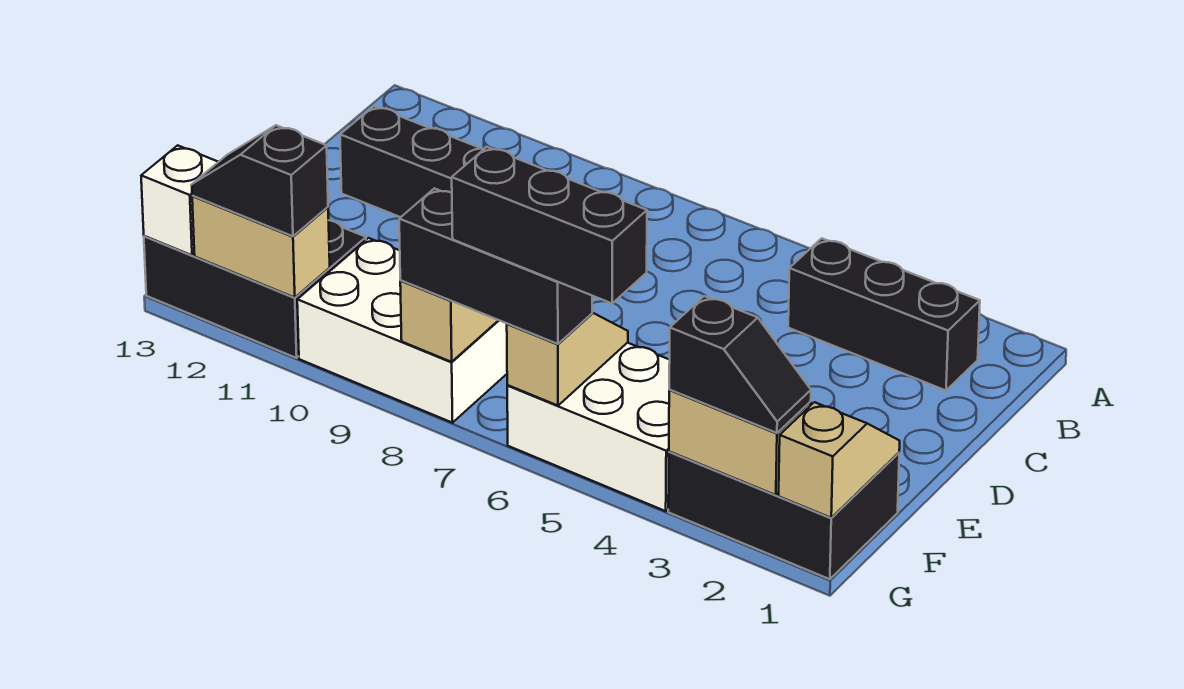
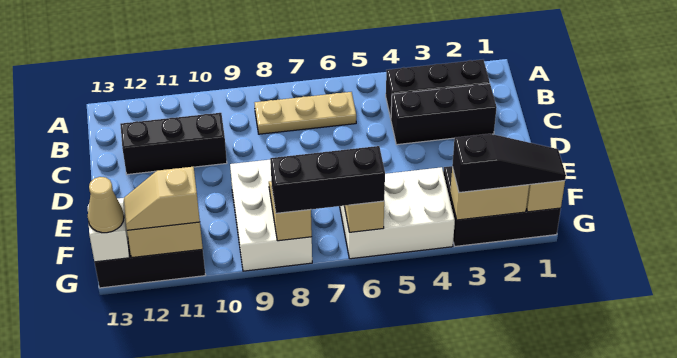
none -> tan plate B6:B8 level 1
white brick F8:G10 level 1 -> white brick E8:G9 level 1
black slope G2:G3 level 3 top 3 -> black slope G1:G3 level 3 top 3
black brick G5:G7 level 4 -> black brick C2:C4 level 1
black slope G11:G12 level 3 top 11 -> tan slope G11:G12 level 3 top 11
none -> tan cone G13 level 3

